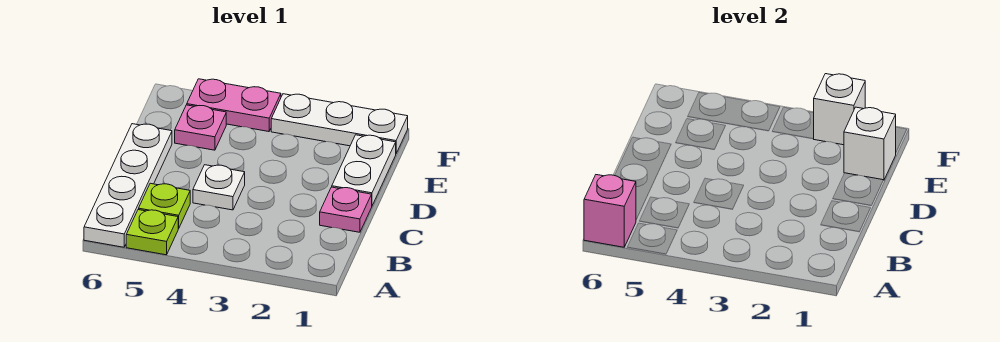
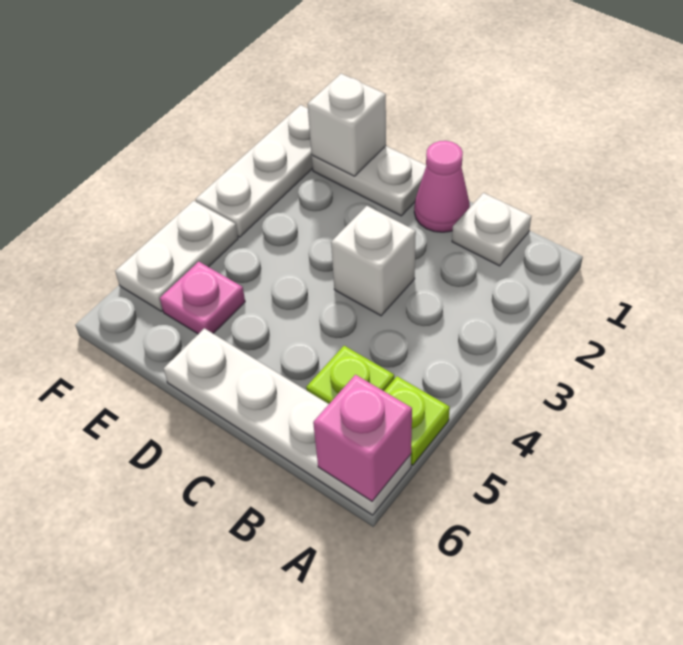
pink plate C1 level 1 -> pink cone C1 level 1
white plate C4 level 1 -> white plate B1 level 1
white brick F2 level 2 -> white brick C3 level 1
pink plate F4:F5 level 1 -> white plate F4:F5 level 1

